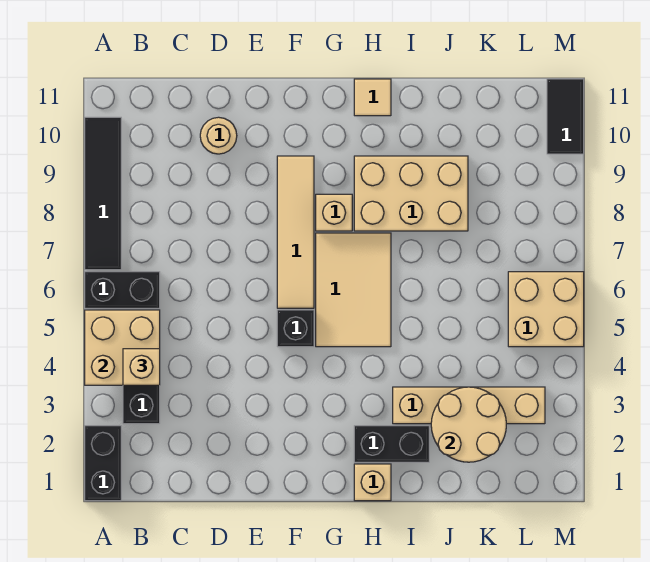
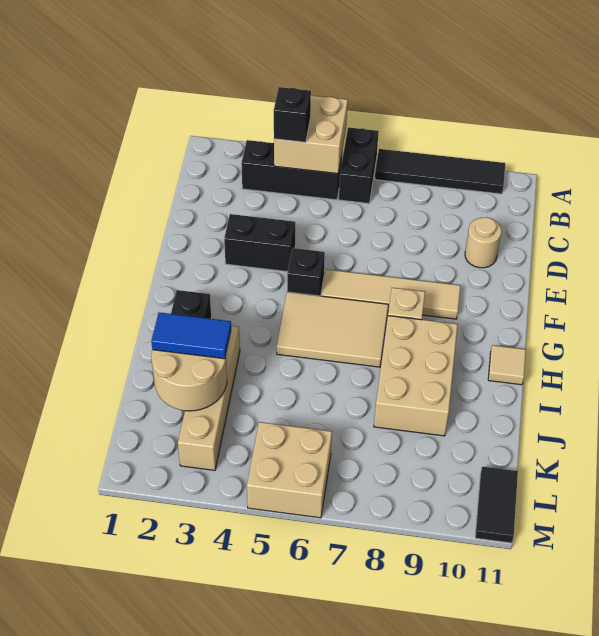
black brick A1:A2 level 1 -> black brick E3:E4 level 1
tan brick B4 level 3 -> black brick B4 level 3
tan brick H1 level 1 -> none
none -> blue tile J2:J3 level 3
black tile M10:M11 level 1 -> black tile L11:M11 level 1

